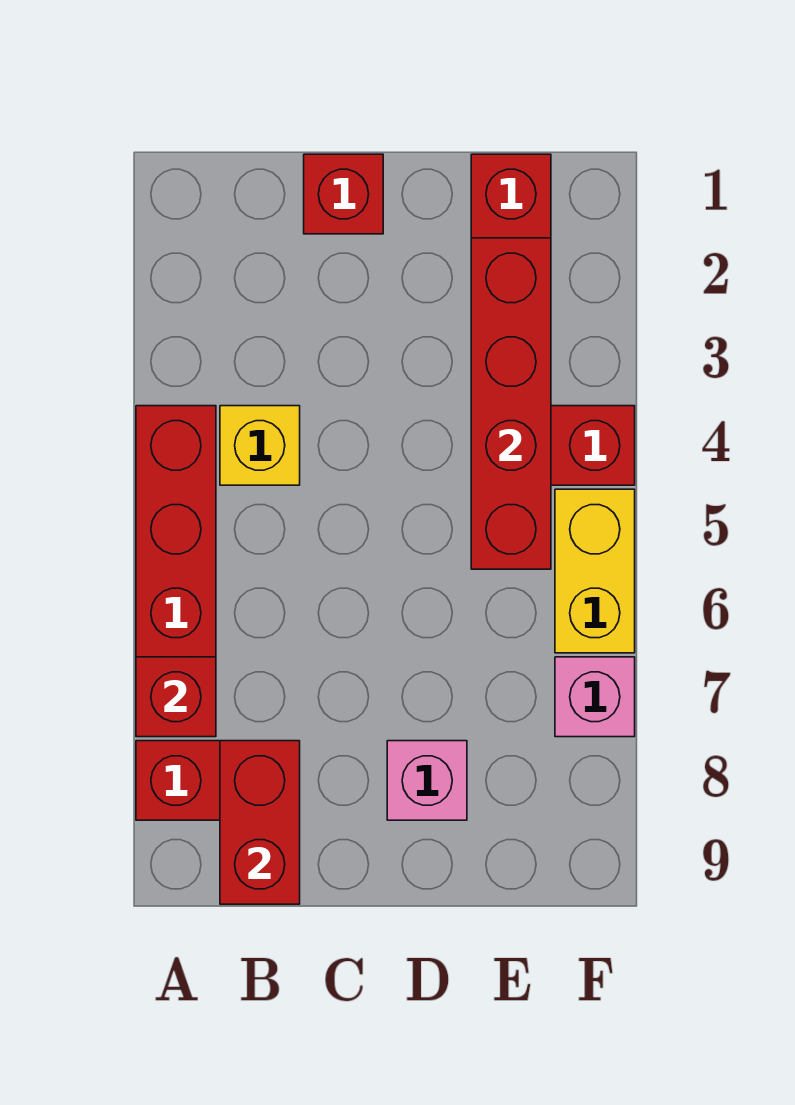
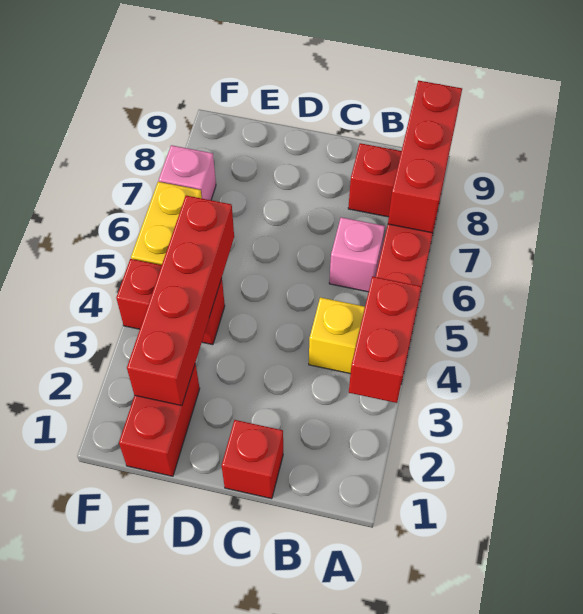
red brick A7 level 2 -> red brick A7:A9 level 2
red brick B8:B9 level 2 -> red brick A3:A4 level 2
pink brick D8 level 1 -> pink brick B6 level 1

